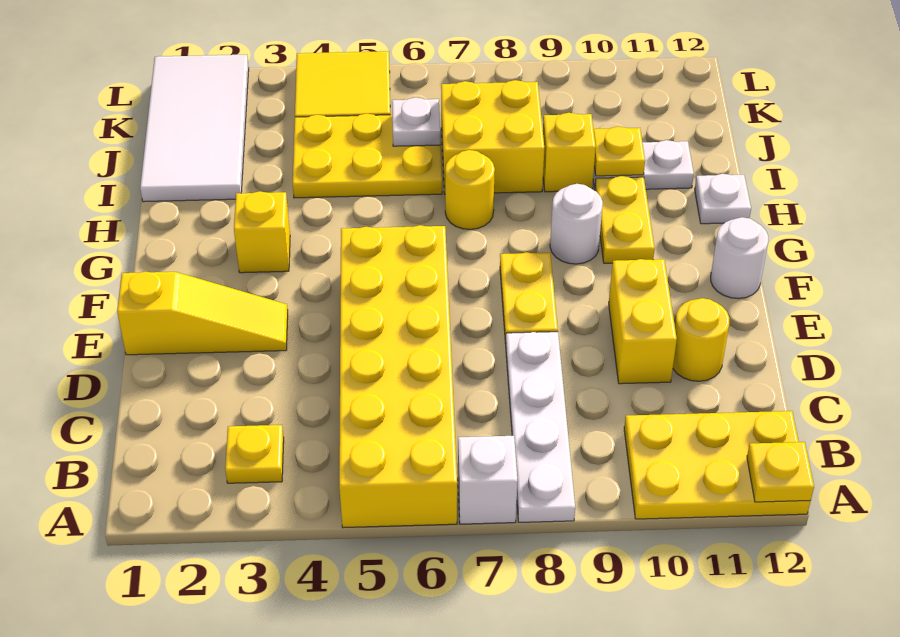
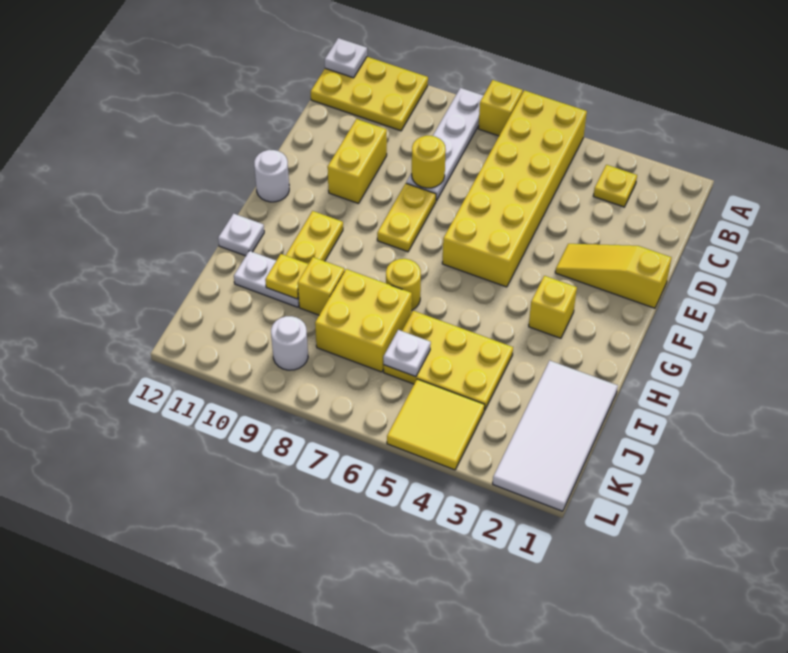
white brick A7 level 1 -> yellow brick A7 level 1
yellow plate A12 level 2 -> white plate A12 level 2
yellow round brick D11 level 1 -> yellow round brick D8 level 2
white round brick G9 level 1 -> white round brick K9 level 1

